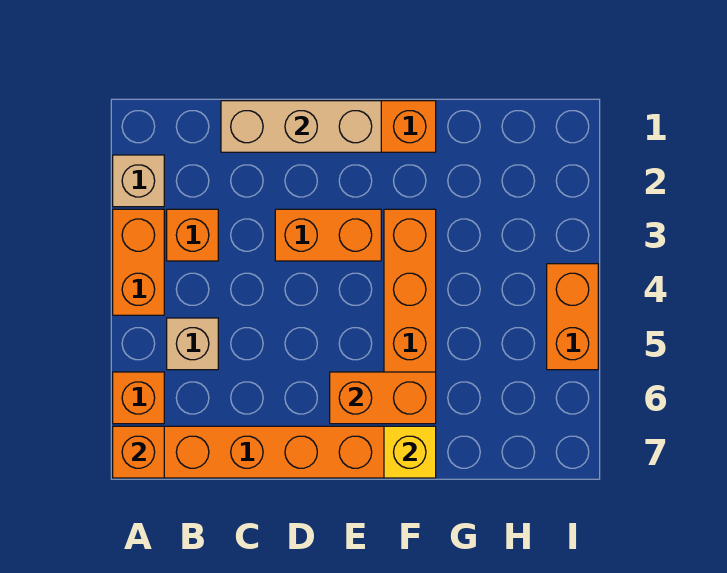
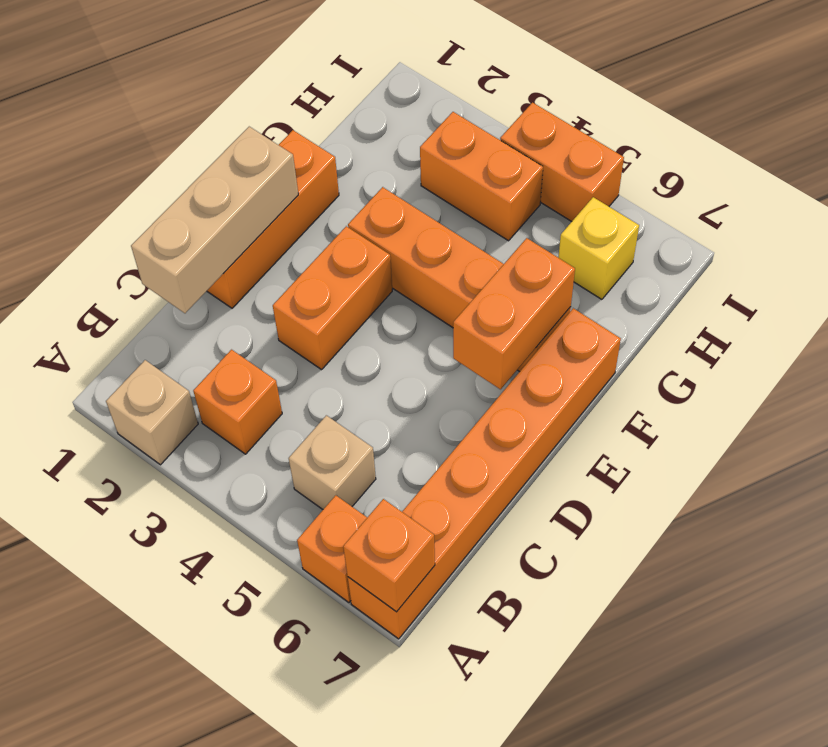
orange brick A3:A4 level 1 -> orange brick H3:H4 level 1
yellow brick F7 level 2 -> yellow brick H6 level 1

